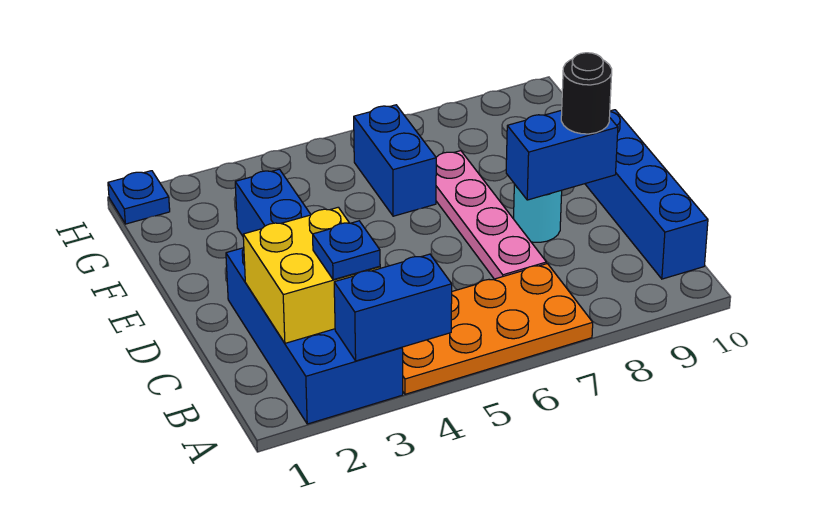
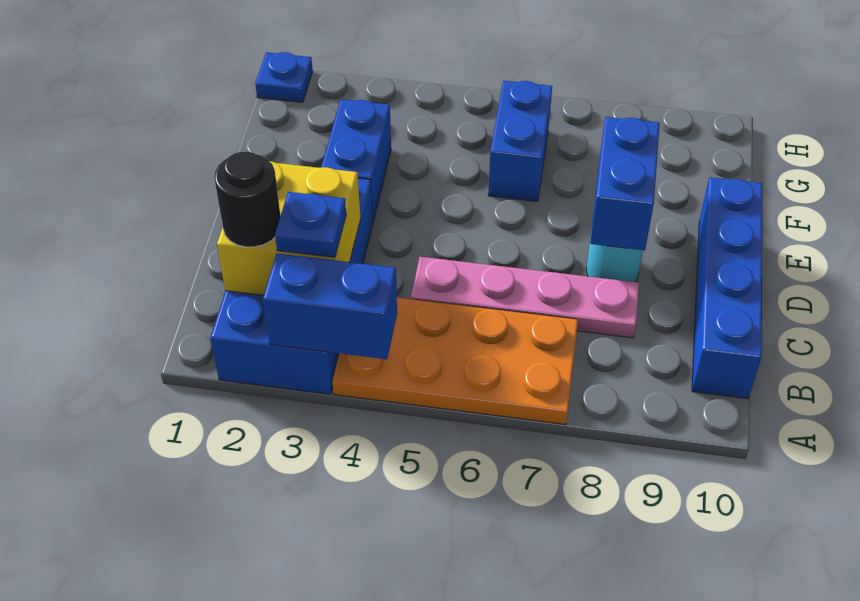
pink plate C7:F7 level 1 -> pink plate C5:C8 level 1
blue brick D8:D9 level 2 -> blue brick D8:E8 level 2
black round brick D9 level 3 -> black round brick B2 level 3

